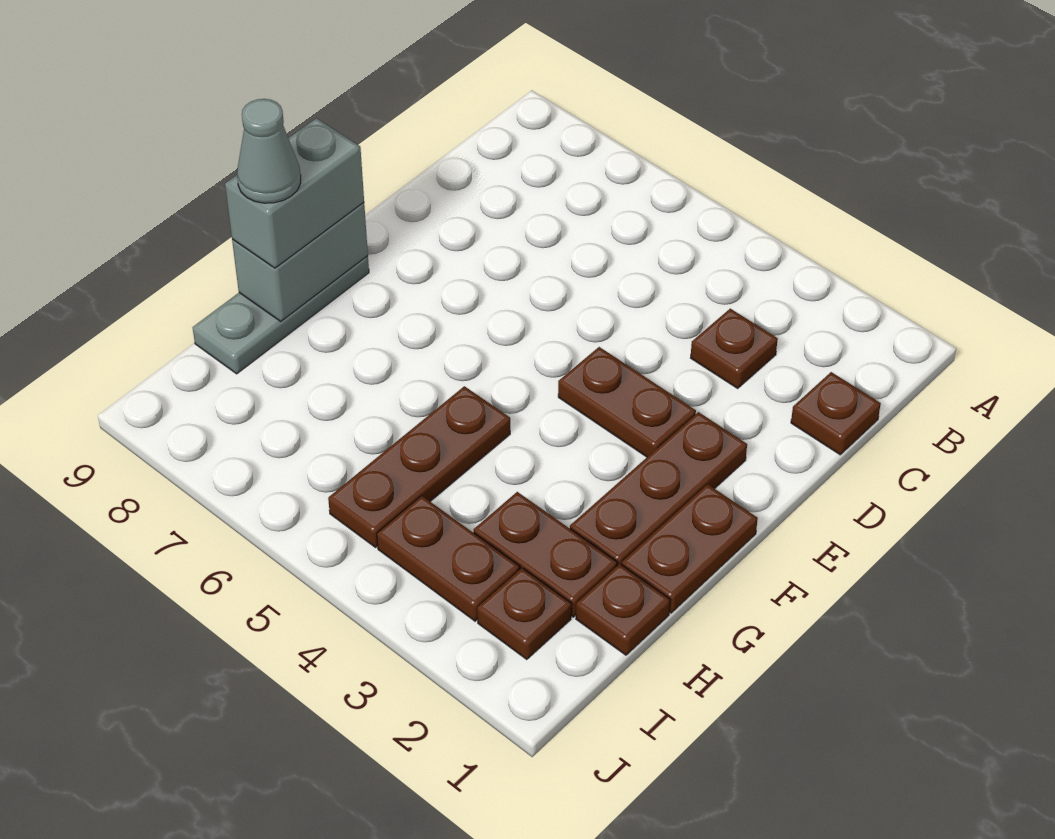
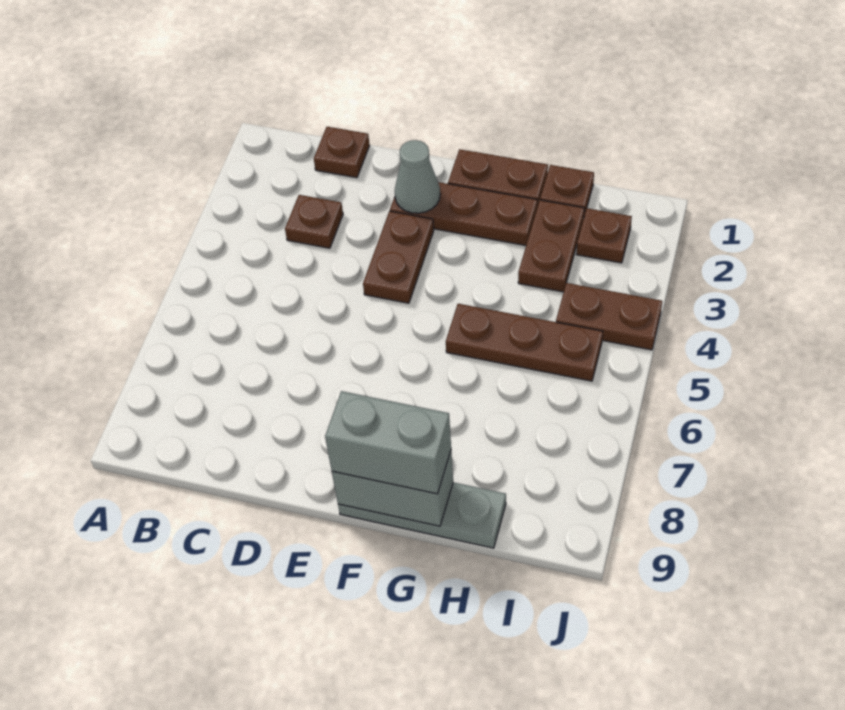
grey cone G9 level 4 -> grey cone E2 level 2
brown plate I3:I4 level 1 -> brown plate I4:J4 level 1

